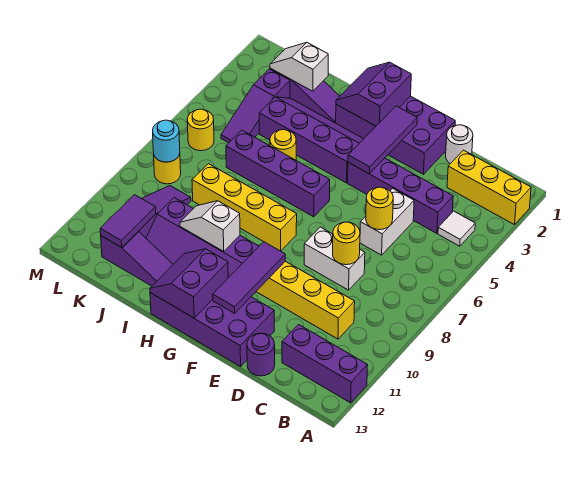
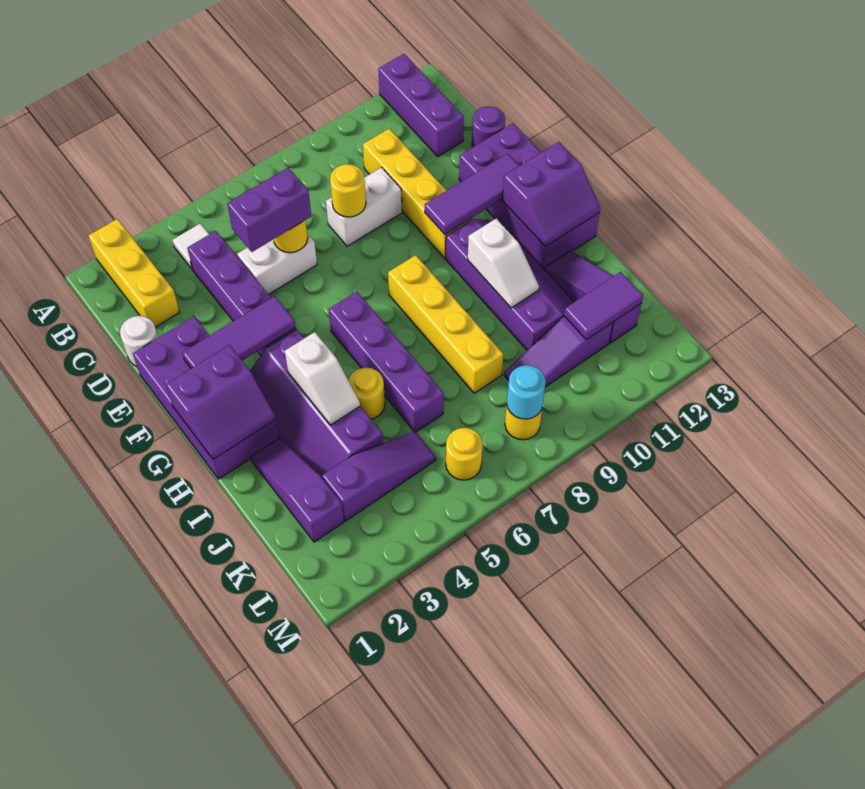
none -> purple brick D5:D6 level 3
white brick D8:E8 level 1 -> white brick D8:D9 level 1
white slope J2:K2 level 2 top J -> white slope H4:I4 level 2 top H

